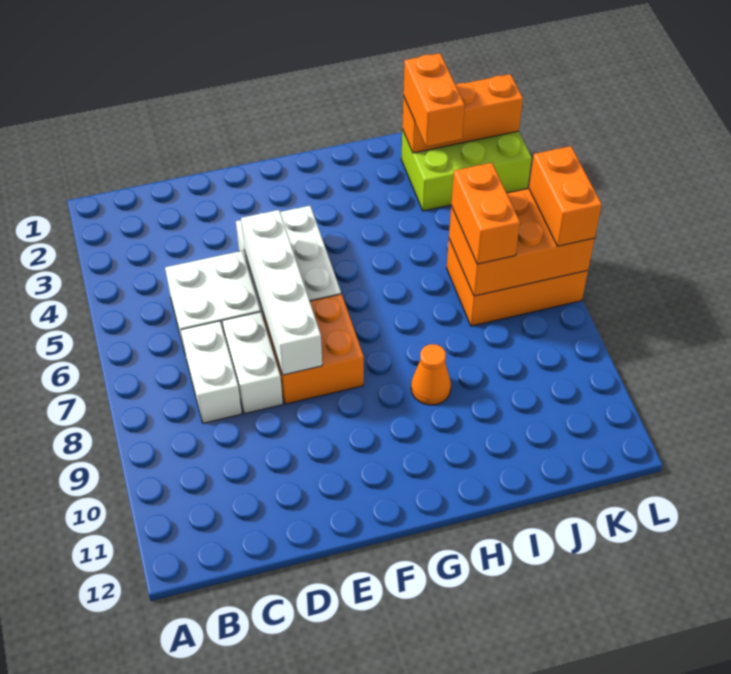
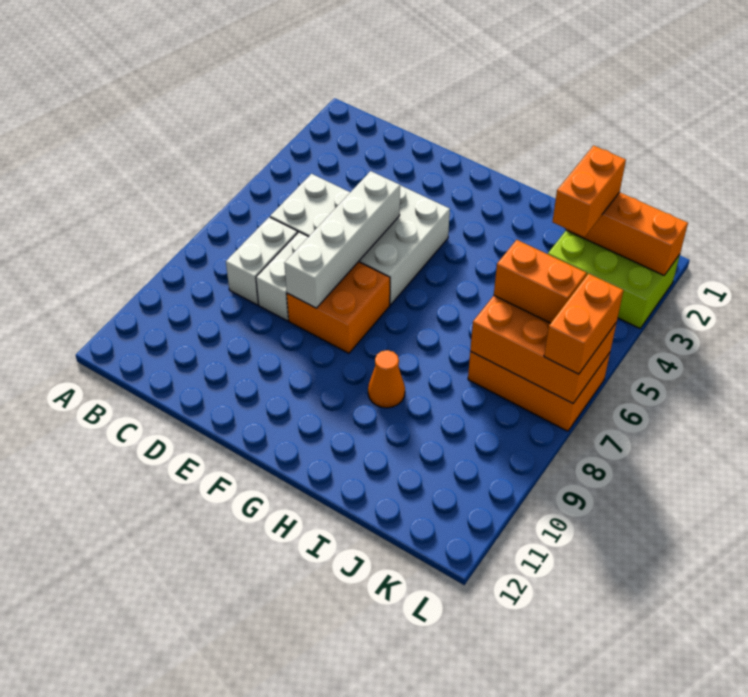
orange brick J6:J7 level 3 -> orange brick J6:K6 level 3

